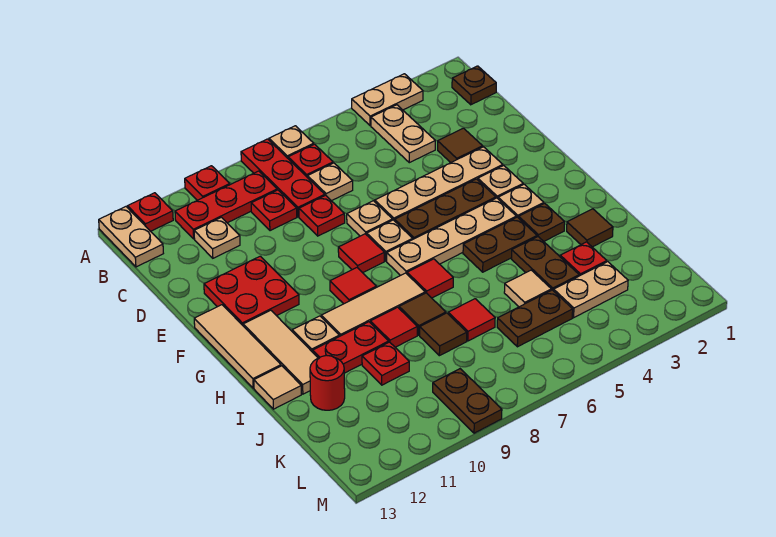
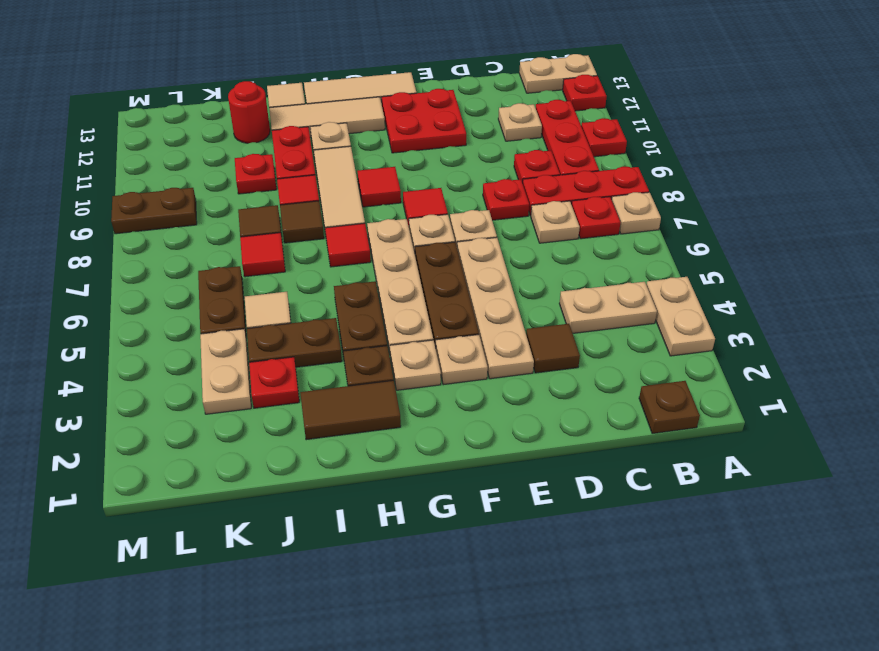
brown tile I2 level 1 -> brown tile H2:I2 level 1

